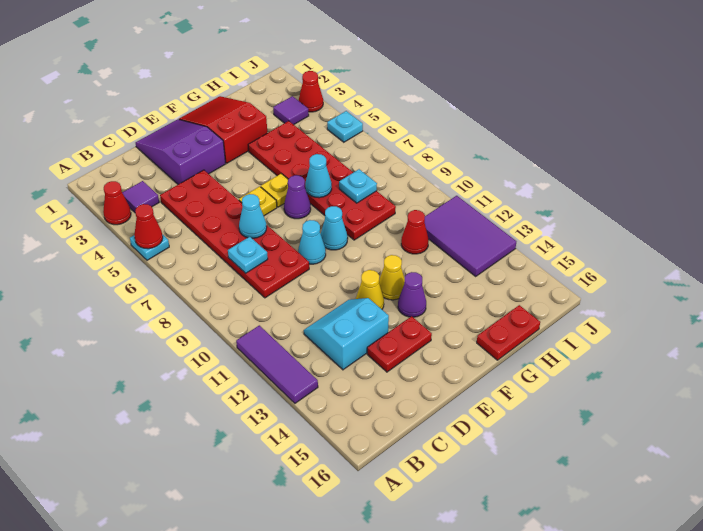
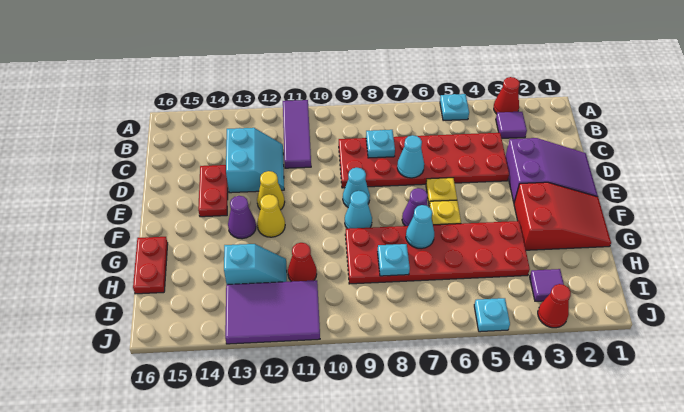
red cone A5 level 2 -> none
purple tile A11:A13 level 1 -> purple tile A11:C11 level 1
none -> cyan slope H12:H13 level 1 top 13

